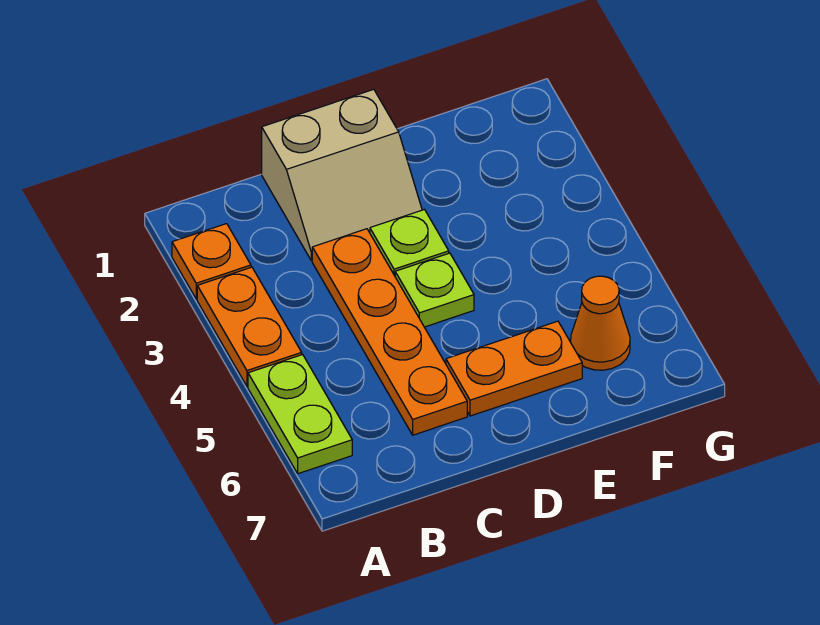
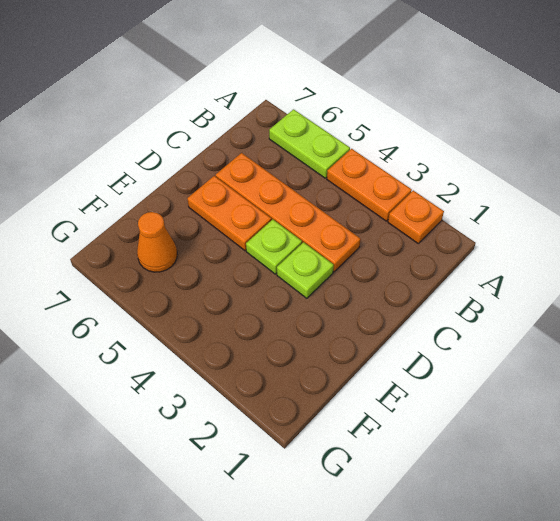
tan slope C1:D2 level 1 top 1 -> none
orange plate D6:E6 level 1 -> orange plate D5:D6 level 1

